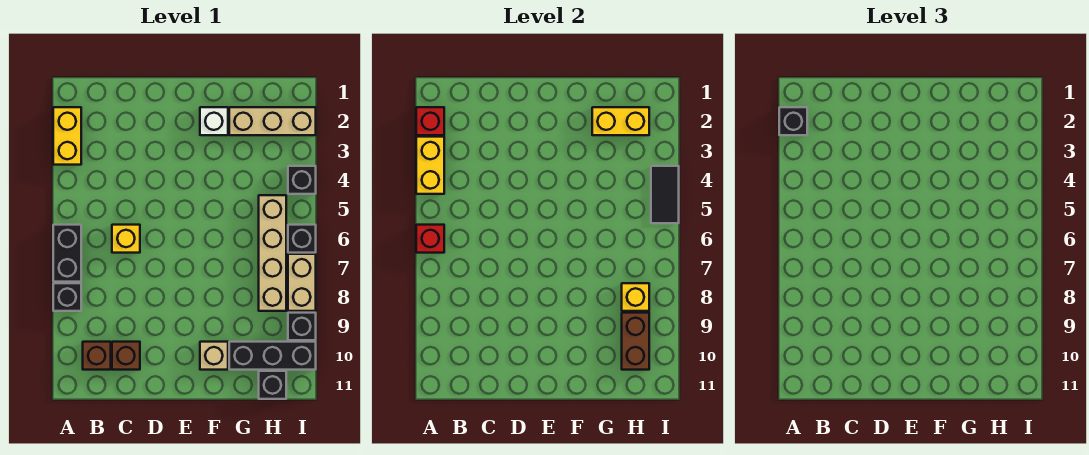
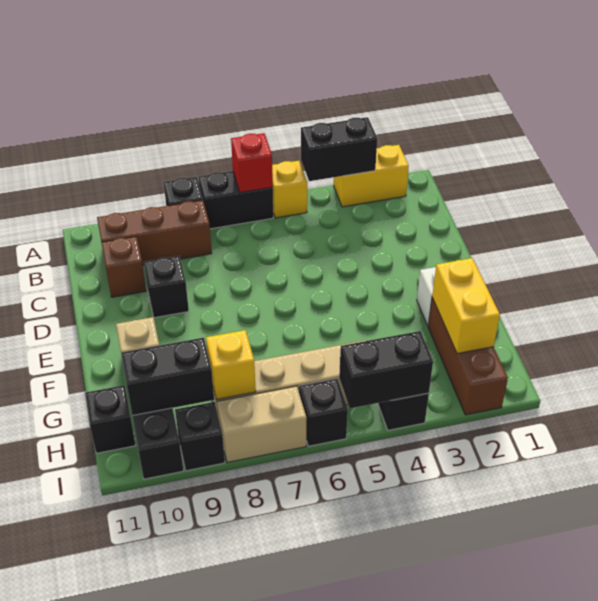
red brick A2 level 2 -> none
black brick A2 level 3 -> black brick D9 level 1
yellow brick A3:A4 level 2 -> black brick A3:A4 level 2
brown brick B10 level 1 -> brown brick B8:B10 level 1
yellow brick C6 level 1 -> yellow brick A5 level 1
tan brick G2:I2 level 1 -> brown brick G2:I2 level 1
brown brick H9:H10 level 2 -> black brick H9:H10 level 2
black tile I4:I5 level 2 -> black brick I4:I5 level 2

